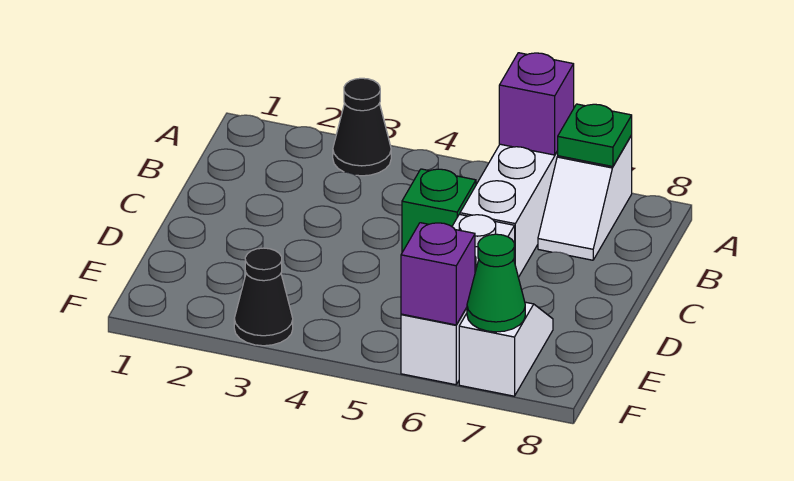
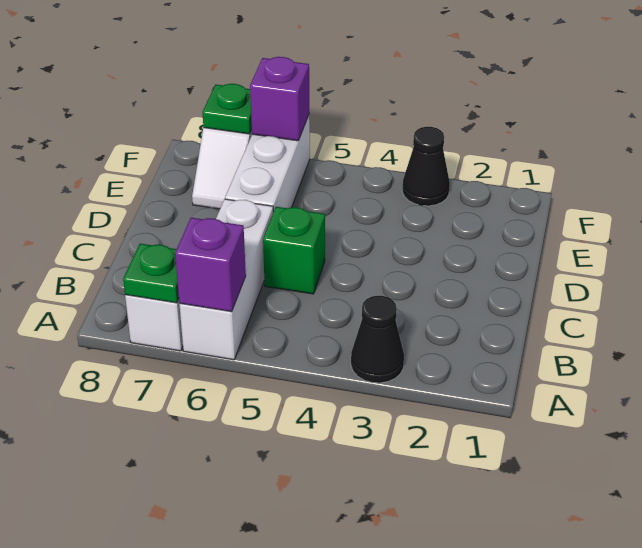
green cone F7 level 2 -> green plate F7 level 2

